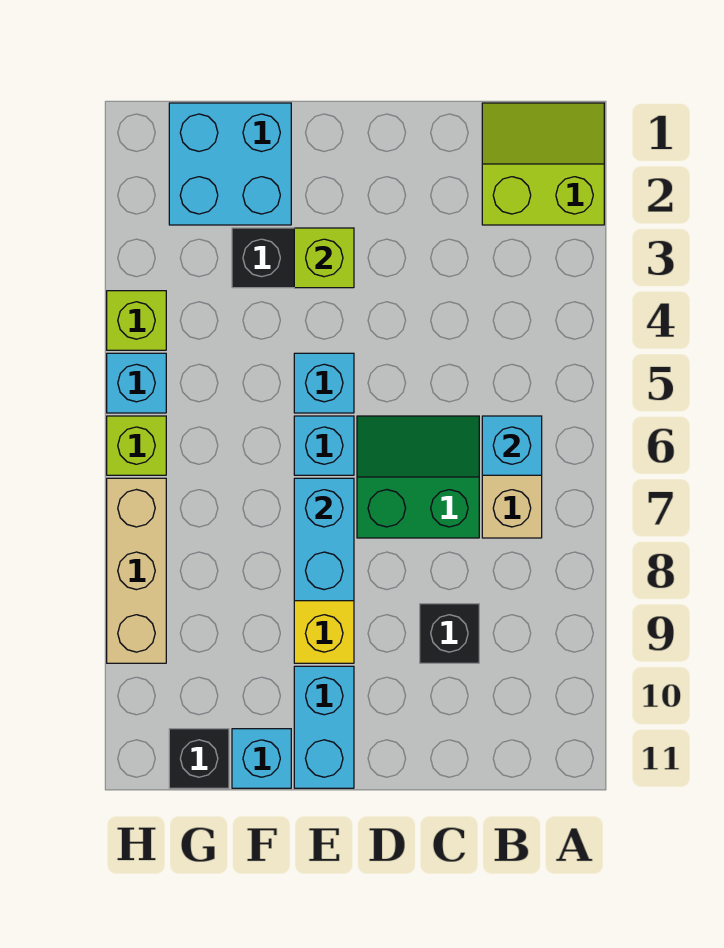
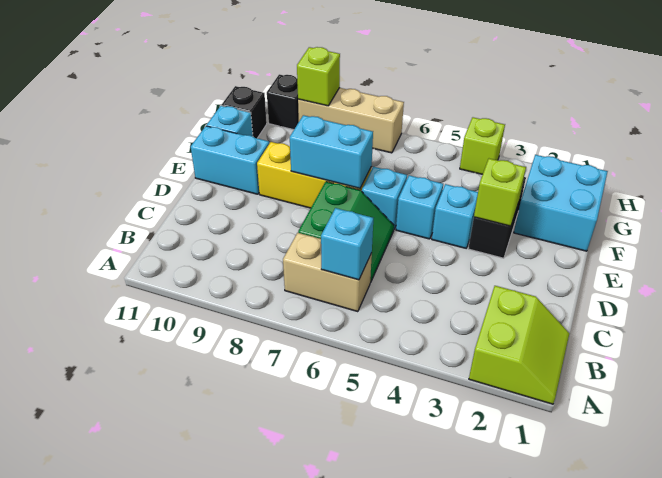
black brick C9 level 1 -> black brick H10 level 1
cyan brick H5 level 1 -> cyan brick E4 level 1
lime brick H6 level 1 -> lime brick H9 level 2

